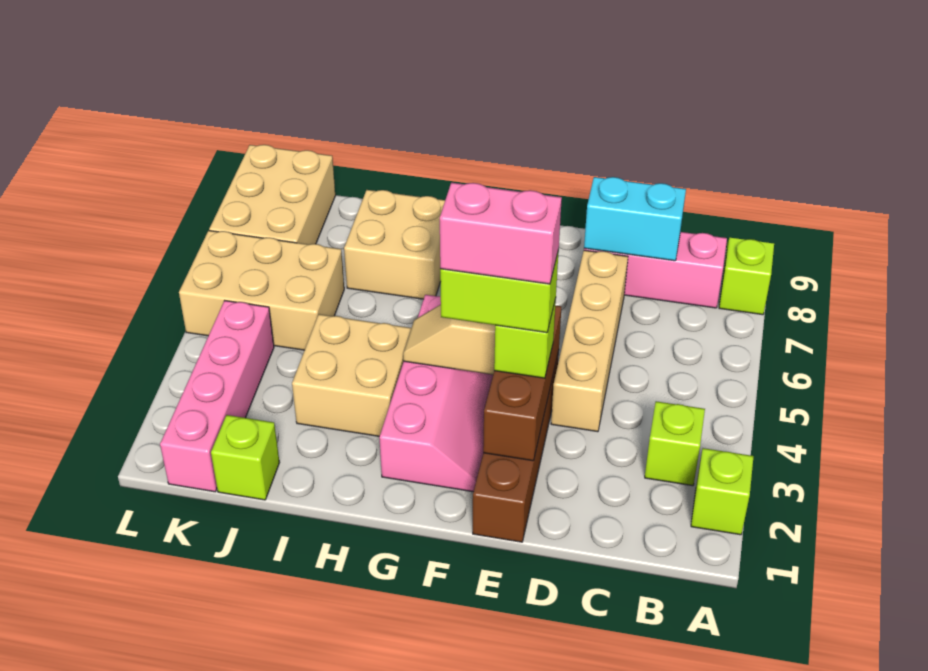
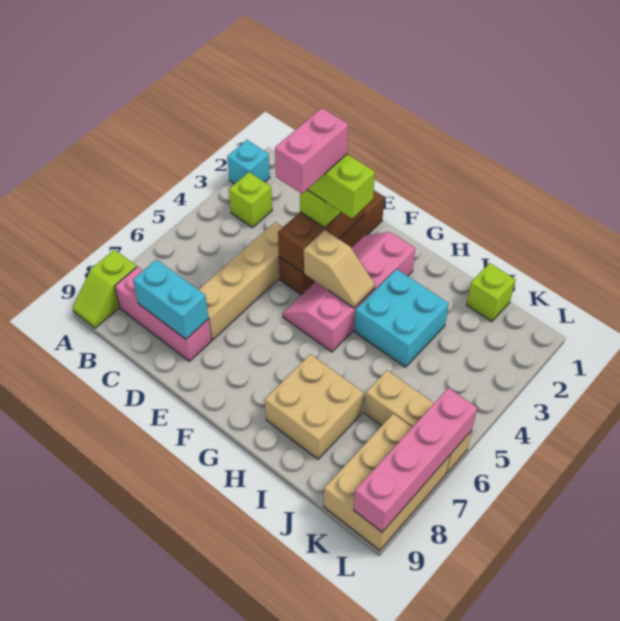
lime brick A2 level 1 -> cyan brick A2 level 1
pink brick E3:F3 level 5 -> pink brick E3:E4 level 5
tan brick H3:I4 level 1 -> cyan brick H3:I4 level 1
tan brick J5:L6 level 1 -> tan brick J6:L6 level 1
pink brick K1:K4 level 1 -> pink brick L6:L9 level 2

